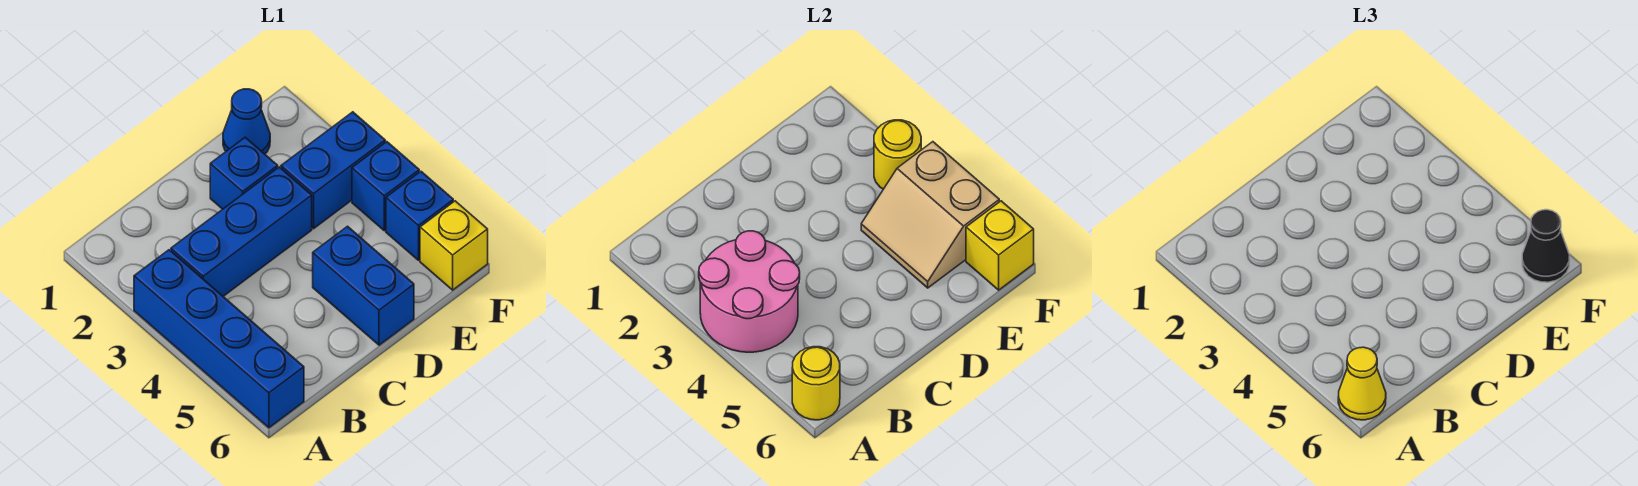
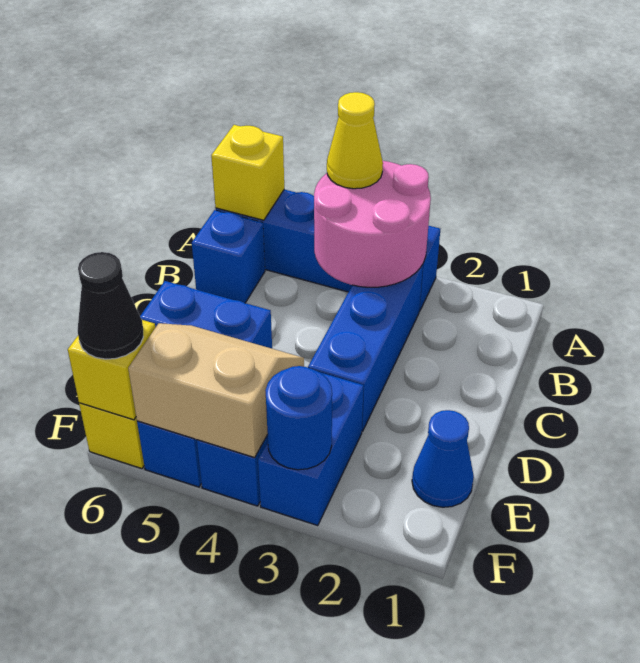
yellow round brick A6 level 2 -> yellow brick A6 level 2
yellow cone A6 level 3 -> yellow cone A4 level 3
blue brick D2 level 1 -> blue brick B6 level 1
yellow round brick F3 level 2 -> blue round brick F3 level 2

